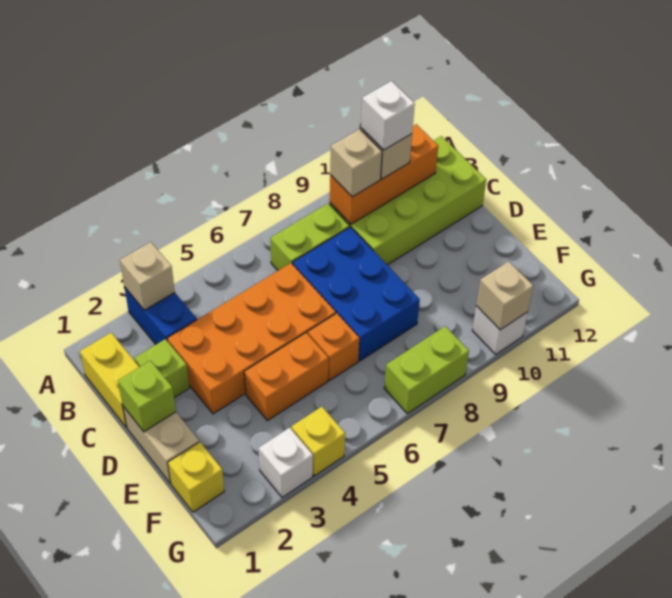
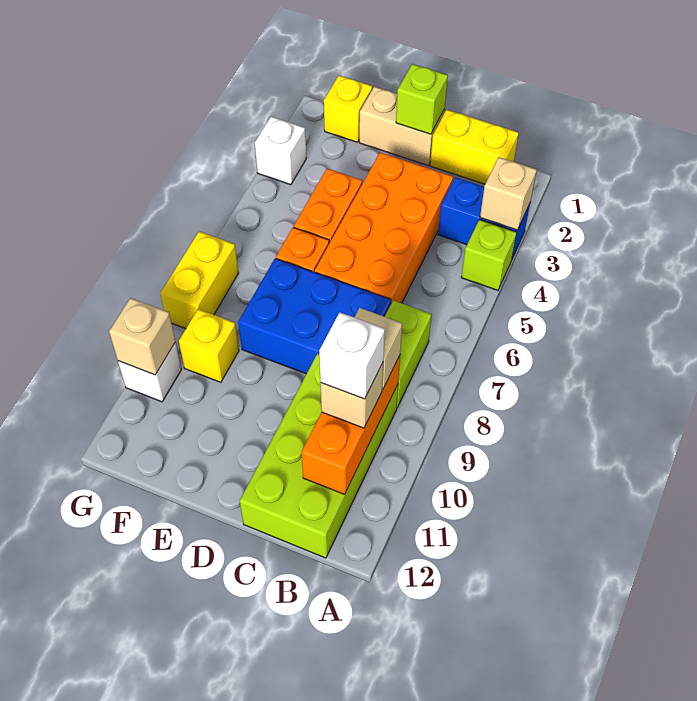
lime brick C2 level 1 -> lime brick A4 level 1
yellow brick G4 level 1 -> yellow brick F9 level 1
lime brick G7:G8 level 1 -> yellow brick G7:G8 level 1

